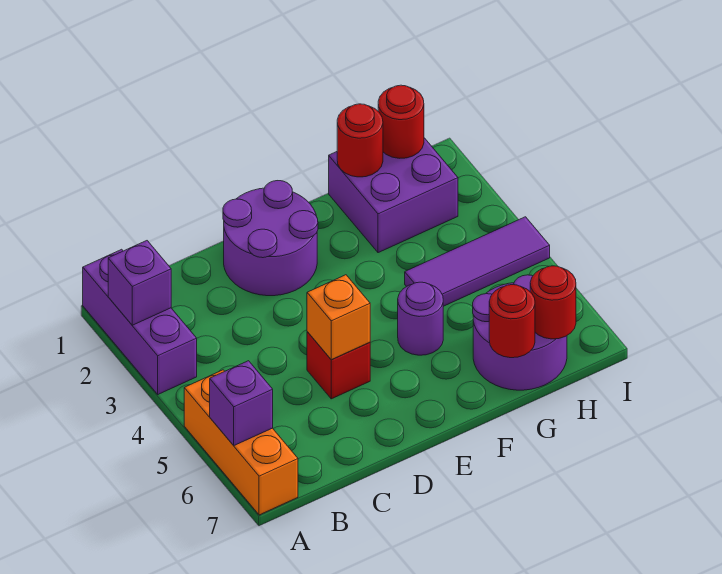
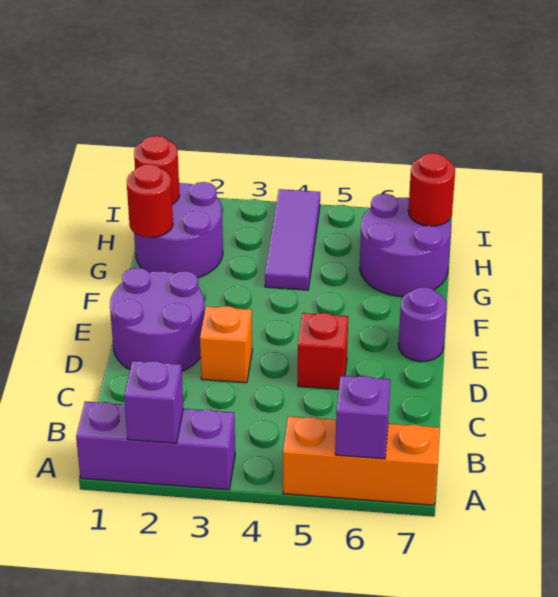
orange brick D5 level 2 -> orange brick D3 level 1
purple round brick F5 level 1 -> purple round brick E7 level 1
purple brick G1:H2 level 1 -> purple round brick G1:H2 level 1
red round brick G7 level 2 -> none

